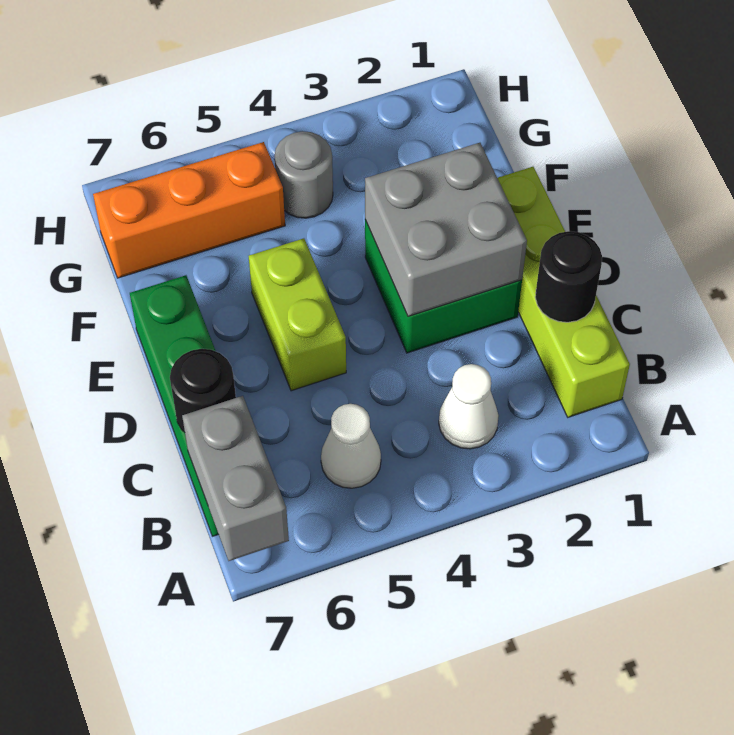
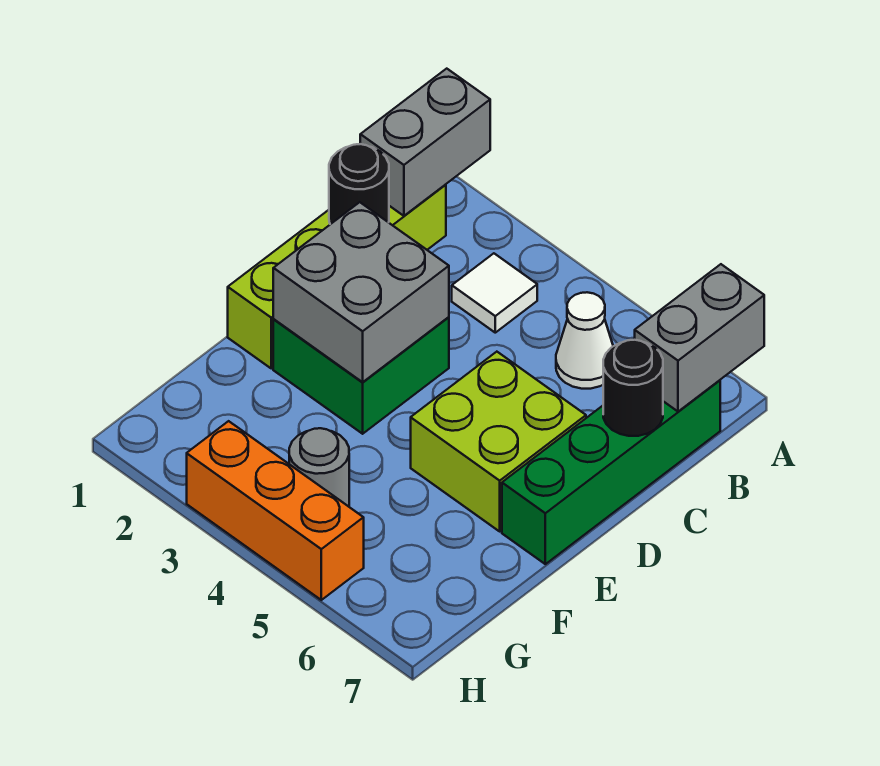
none -> grey brick A1:B1 level 2
white cone B3 level 1 -> white tile B3 level 1
lime brick D5:E5 level 1 -> lime brick D5:E6 level 1
orange brick G5:G7 level 1 -> orange brick H3:H5 level 1

